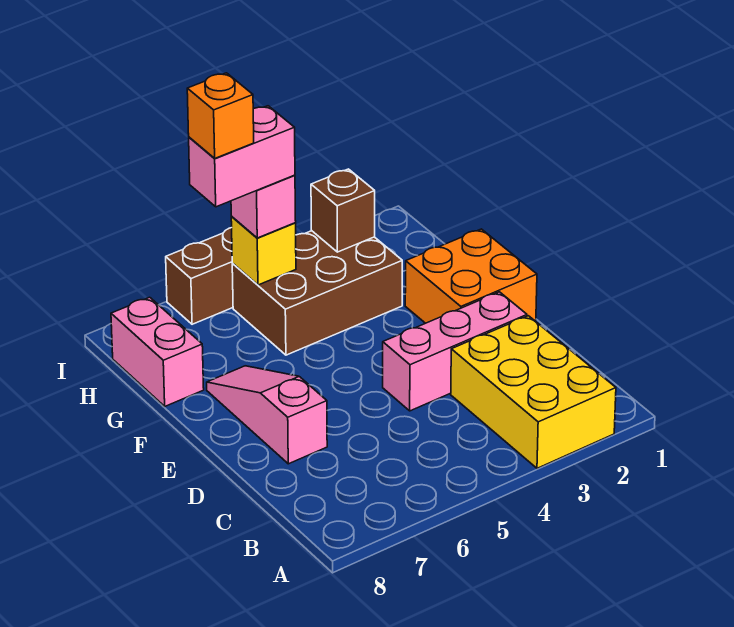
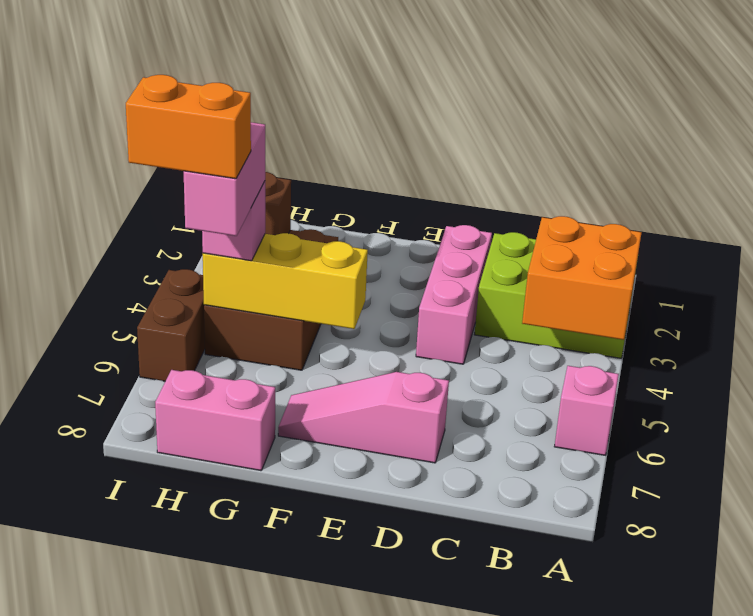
yellow brick A2:C3 level 1 -> lime brick A2:C3 level 1
none -> pink brick A6 level 1
orange brick E1:F2 level 1 -> orange brick A3:B4 level 2
yellow brick H5 level 2 -> yellow brick F5:H5 level 2
orange brick H6 level 5 -> orange brick H6:I6 level 5

